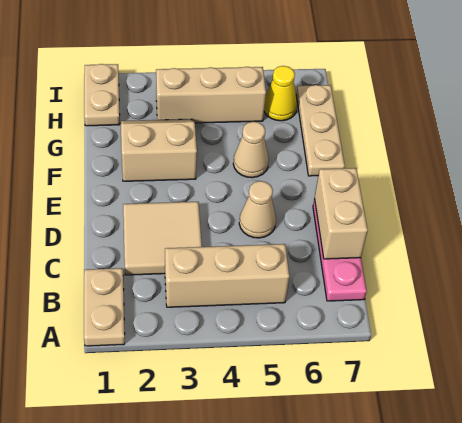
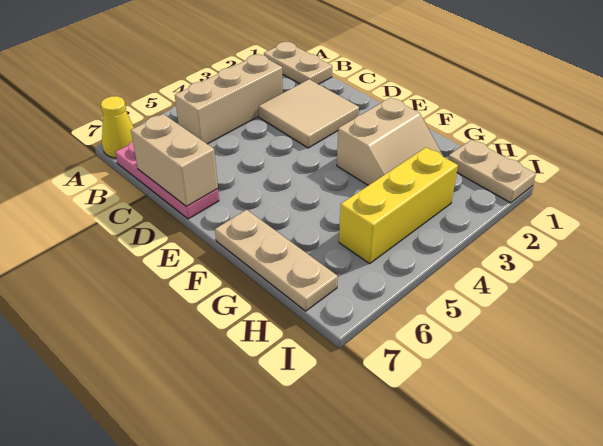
tan cone D5 level 1 -> none
tan cone F5 level 1 -> none
tan brick H3:H5 level 1 -> yellow brick H3:H5 level 1
yellow cone H6 level 1 -> yellow cone A7 level 1

